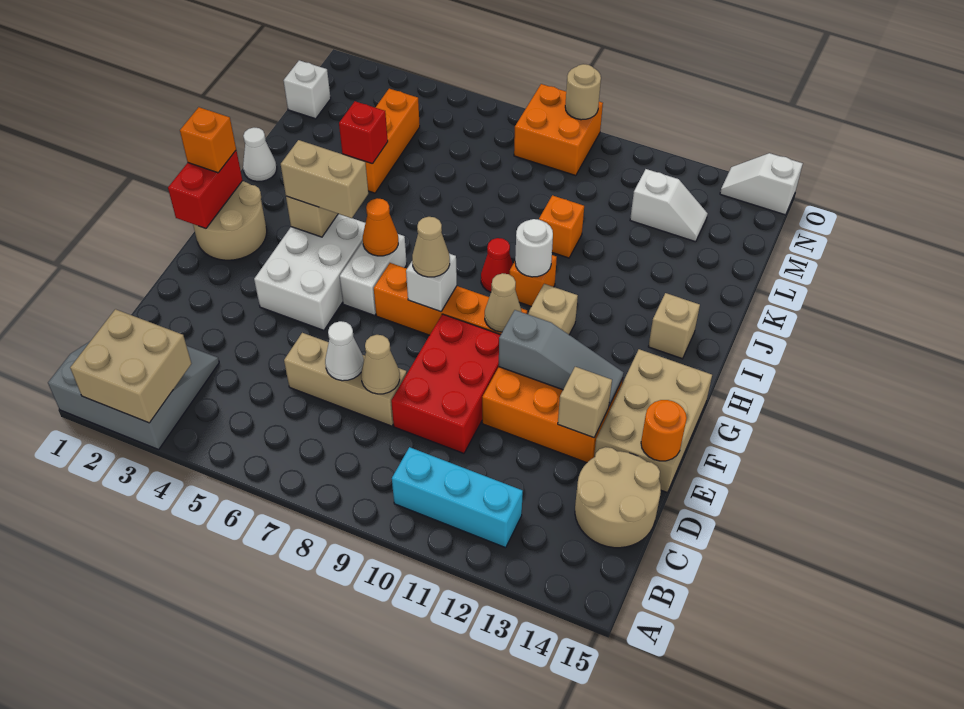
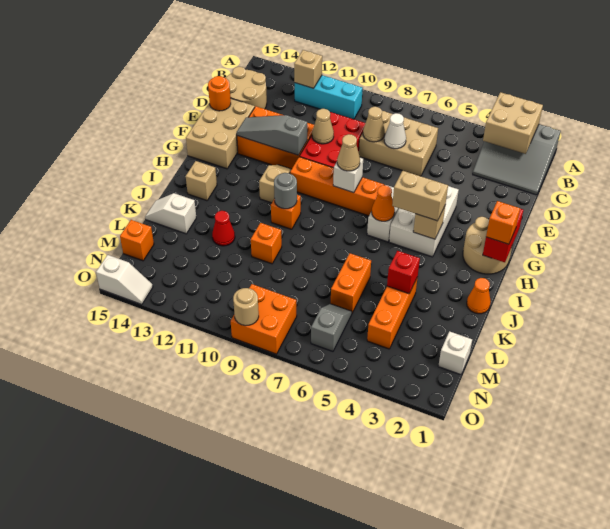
tan brick D6:D8 level 1 -> tan brick C6:D8 level 1
tan brick E13 level 2 -> tan brick B12 level 2
tan cone G10 level 2 -> tan cone E10 level 2
red cone I9 level 1 -> red cone K12 level 1
white round brick I10 level 2 -> grey round brick I10 level 2
white cone J1 level 1 -> orange cone J1 level 1
none -> orange brick K6:L6 level 1
none -> grey slope M6:N6 level 1 top N
white slope M12:M13 level 1 top 12 -> white slope K14:K15 level 1 top 14
none -> orange brick M15 level 1

